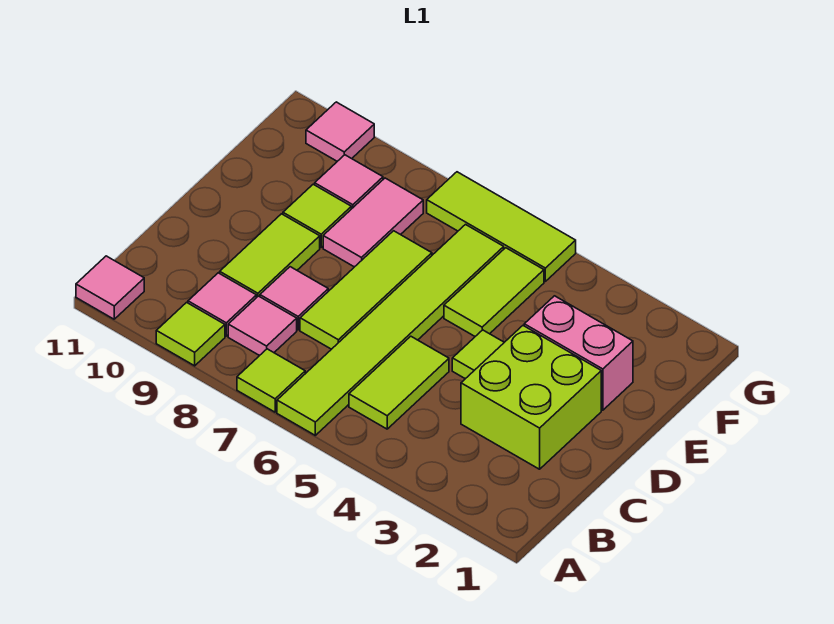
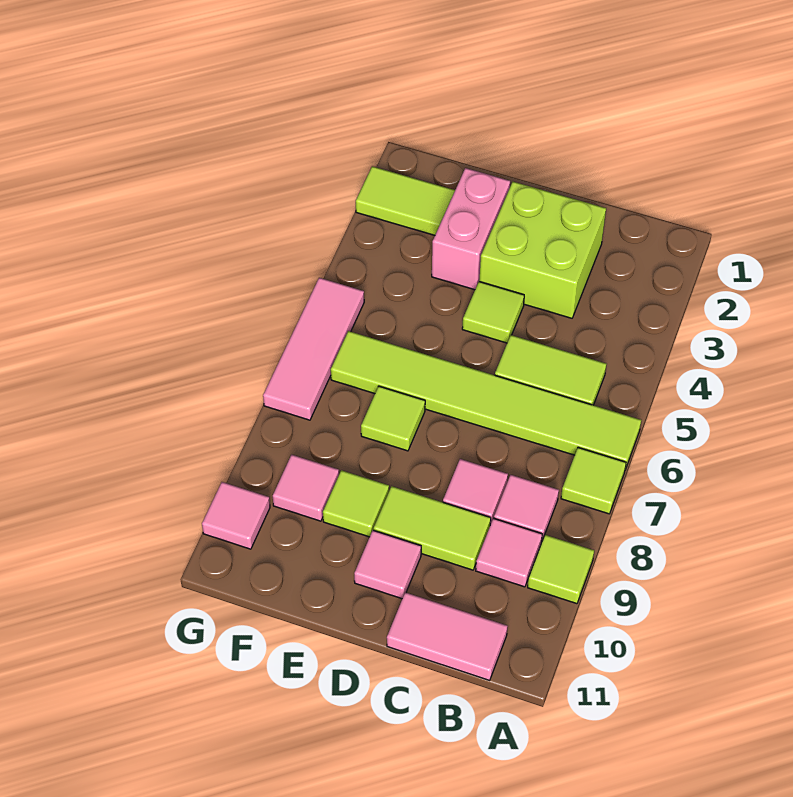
pink tile A11 level 1 -> pink tile D10 level 1
lime tile C7:E7 level 1 -> lime tile E7 level 1
lime tile E5:F5 level 1 -> lime tile F2:G2 level 1
pink tile E8:F8 level 1 -> pink tile B11:C11 level 1
lime tile G5:G7 level 1 -> pink tile G5:G7 level 1

